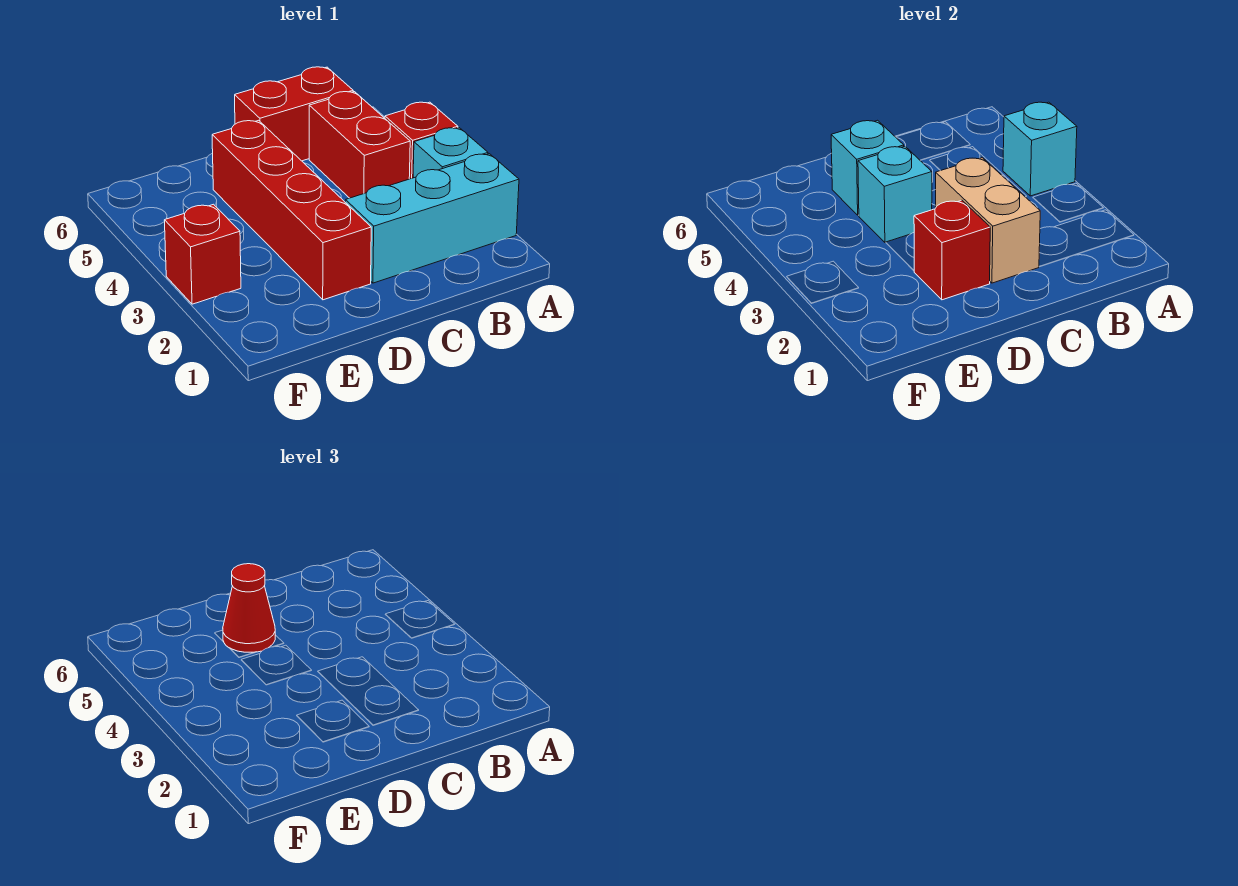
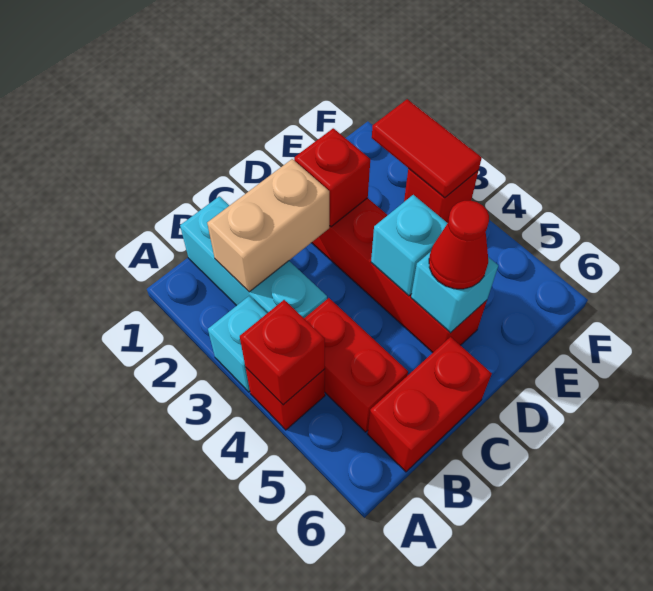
cyan brick A2:C2 level 1 -> cyan brick B1:B3 level 1
cyan brick A4 level 2 -> red brick A4 level 2
tan brick C2:C3 level 2 -> tan brick B2:C2 level 2
none -> red tile F2:F3 level 2

